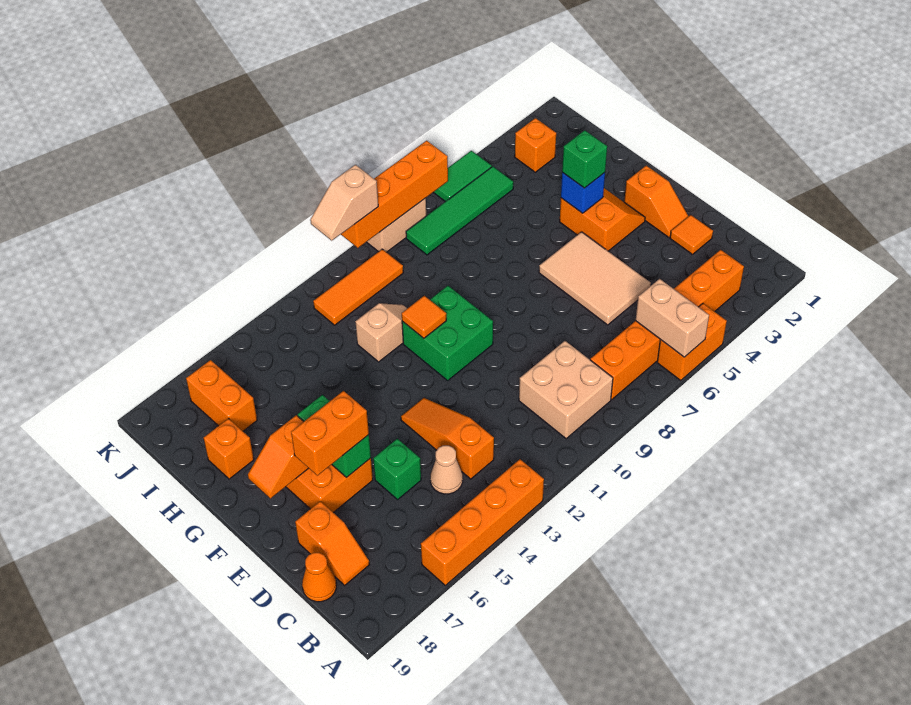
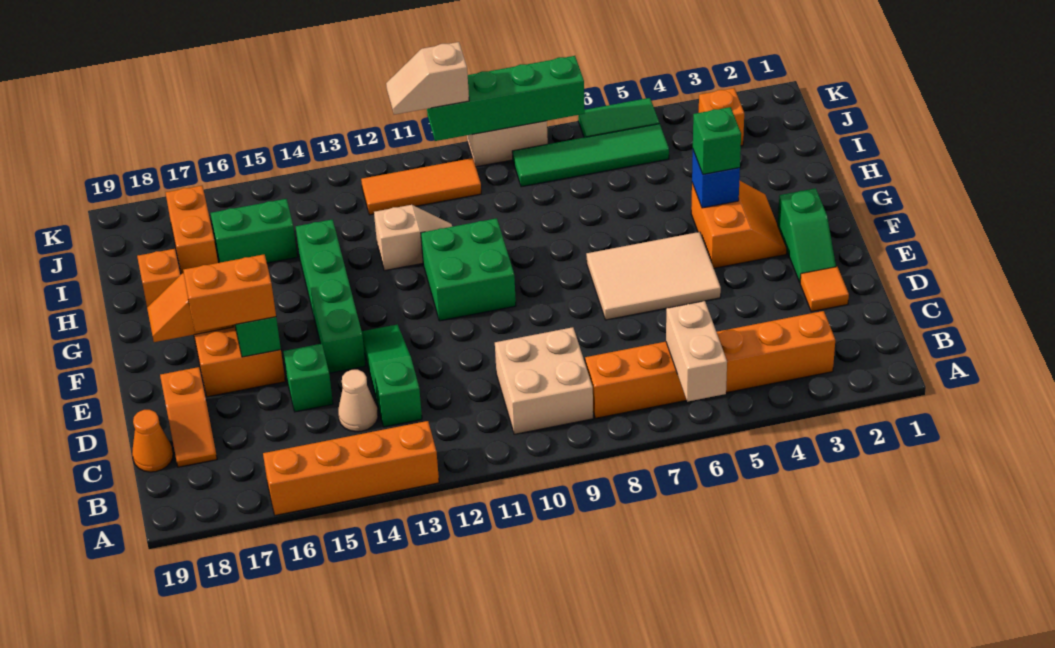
orange brick A5:A6 level 1 -> none
orange slope C13:E13 level 1 top C -> green slope C13:E13 level 1 top C
tan tile D5:F6 level 1 -> tan tile E5:F7 level 1
orange slope E2:F2 level 1 top F -> green slope E2:F2 level 1 top F
none -> green brick E14:H14 level 1
orange tile G11 level 2 -> none
none -> green brick I15:I16 level 1
orange brick K7:K10 level 2 -> green brick K7:K10 level 2

